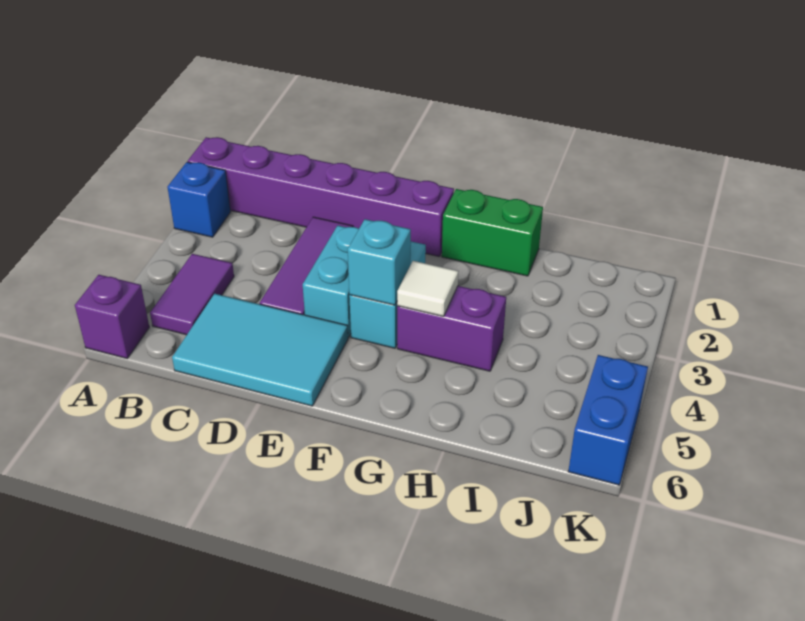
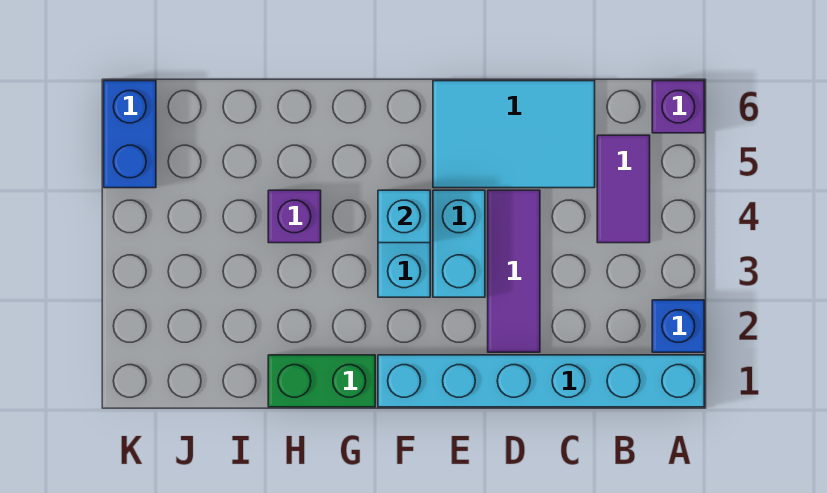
purple brick A1:F1 level 1 -> cyan brick A1:F1 level 1
purple brick G4:H4 level 1 -> purple brick H4 level 1
white tile G4 level 2 -> none

